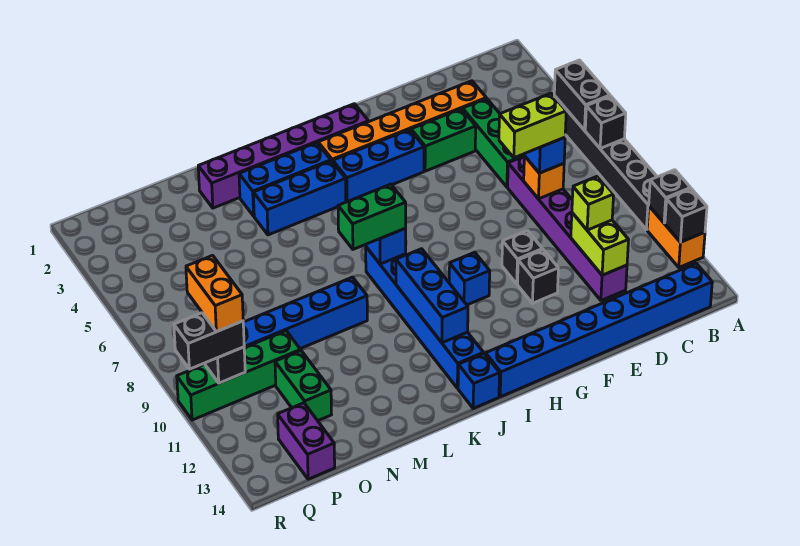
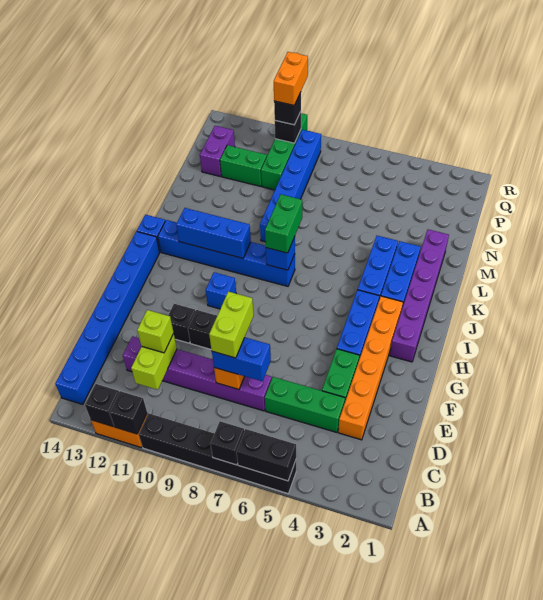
lime brick D11:D12 level 2 -> lime brick C11:D11 level 2
purple brick P13:P14 level 1 -> purple brick O13:P13 level 1
orange brick Q9:Q10 level 4 -> orange brick Q10:R10 level 4
black brick Q10:R10 level 3 -> black brick Q10 level 3

